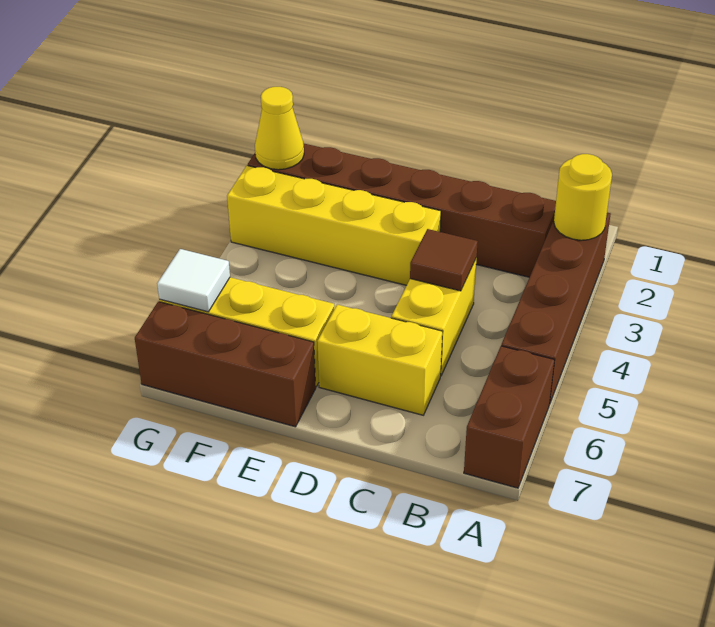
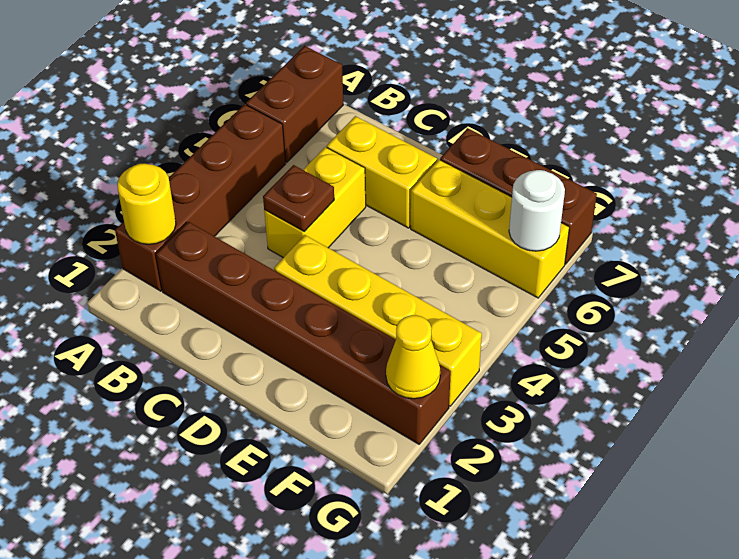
brown tile C4 level 2 -> brown plate C4 level 2
white tile G6 level 2 -> white round brick G6 level 2

